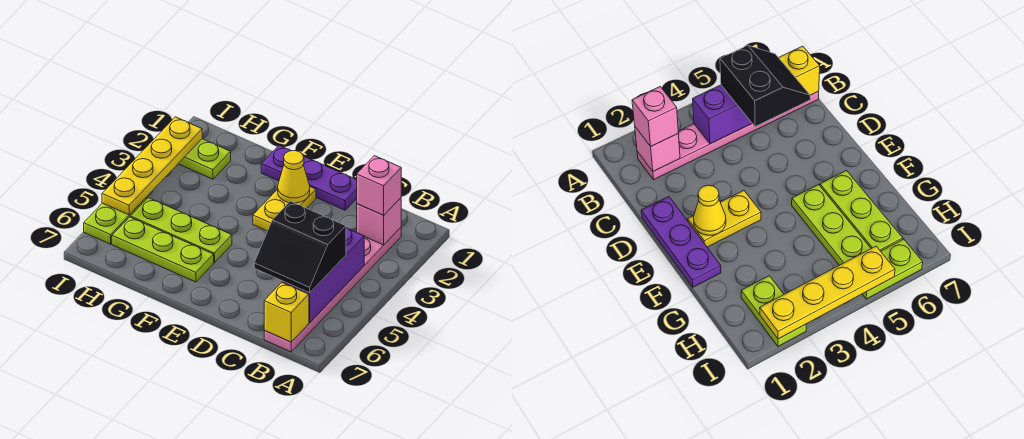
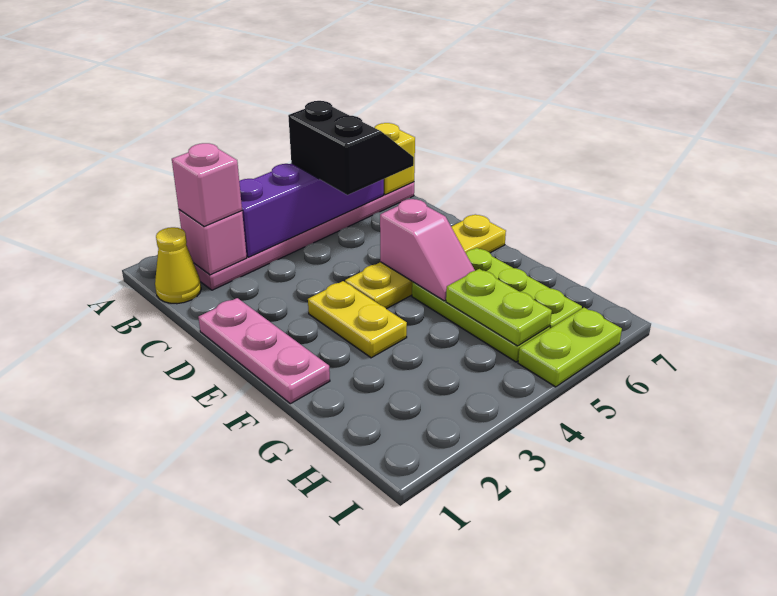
purple brick B4:B6 level 2 -> purple brick B3:B6 level 2
purple plate D1:F1 level 1 -> pink plate D1:F1 level 1
yellow plate E2:E3 level 1 -> yellow plate E3:F3 level 1
yellow cone E2 level 2 -> yellow cone B1 level 1
none -> pink slope E5:F5 level 2 top E
lime plate H2:I2 level 1 -> lime plate G5:H5 level 2
yellow plate I2:I5 level 2 -> yellow plate E4:E7 level 1

